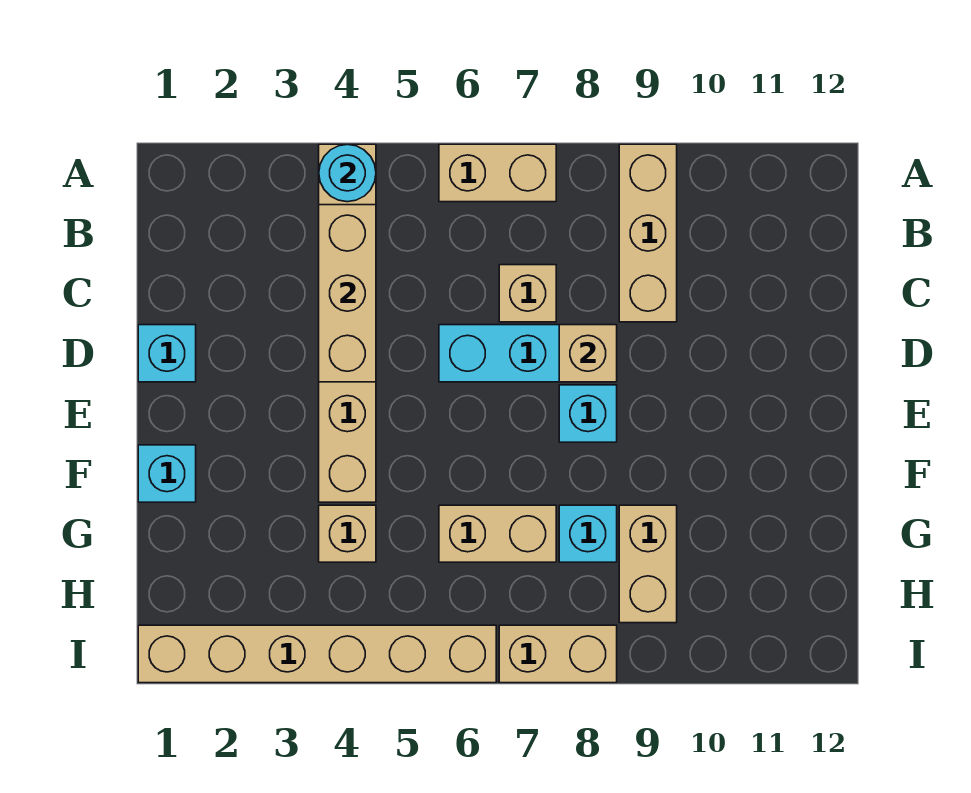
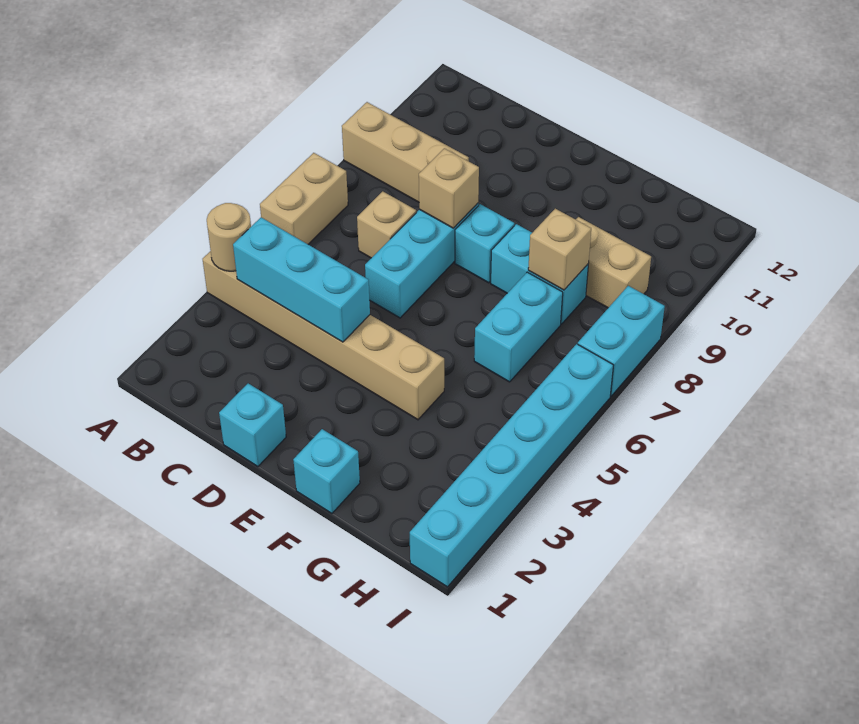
cyan round brick A4 level 2 -> tan round brick A4 level 2
tan brick B4:D4 level 2 -> cyan brick B4:D4 level 2
tan brick G4 level 1 -> tan brick G8 level 2
tan brick G6:G7 level 1 -> cyan brick G6:G7 level 1
cyan brick G8 level 1 -> cyan brick F8:G8 level 1
tan brick I1:I6 level 1 -> cyan brick I1:I6 level 1
tan brick I7:I8 level 1 -> cyan brick I7:I8 level 1

